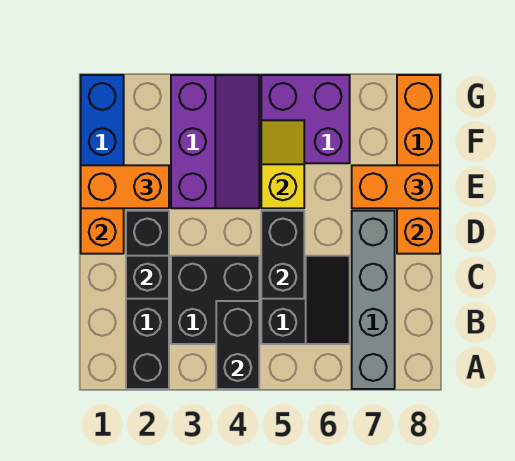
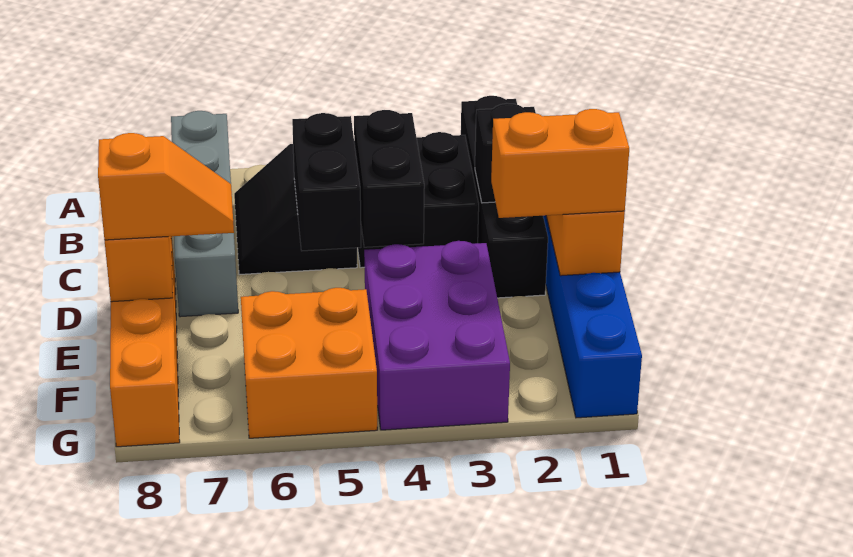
black brick A4:B4 level 2 -> black brick C4:D4 level 2
purple slope E3:G4 level 1 top 3 -> purple brick E3:G4 level 1
yellow slope E5:F5 level 2 top E -> none
orange brick E7:E8 level 3 -> orange slope E7:E8 level 3 top 8
purple brick F5:G6 level 1 -> orange brick F5:G6 level 1

